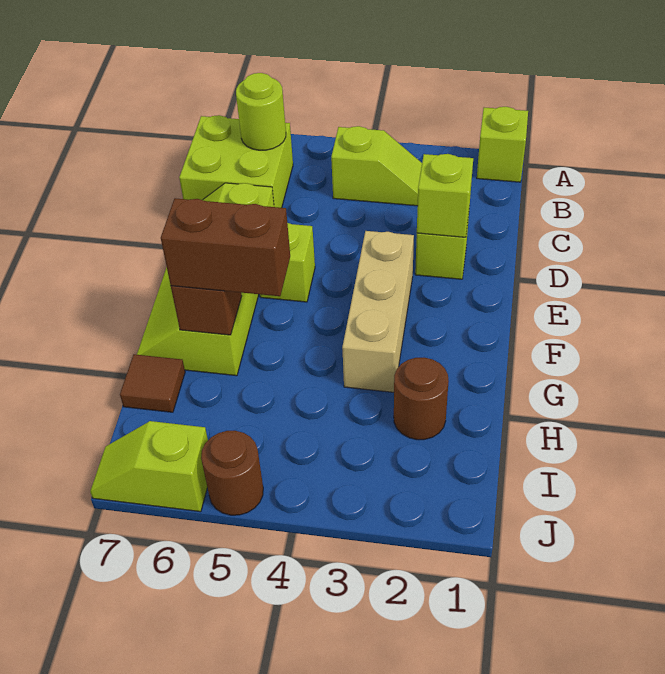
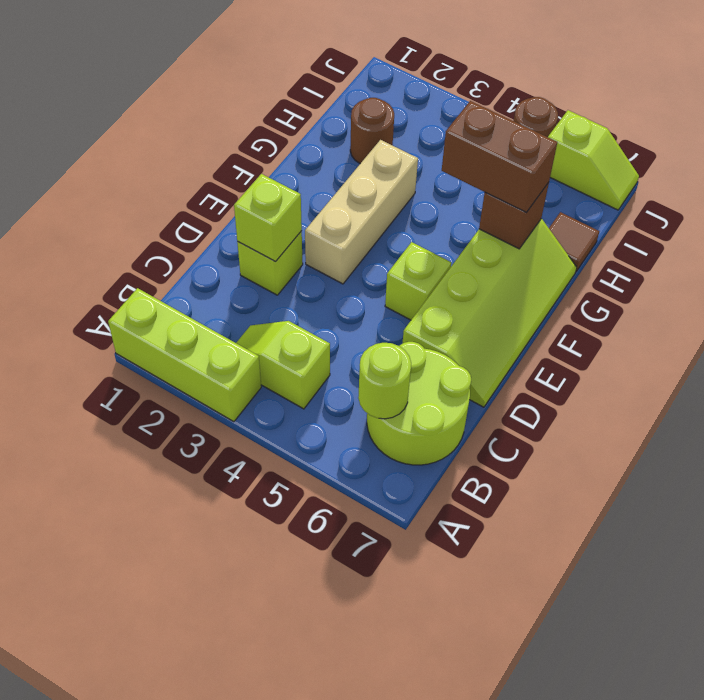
lime brick A1 level 1 -> lime brick A1:A3 level 1
lime brick B6:C7 level 1 -> lime round brick B6:C7 level 1

